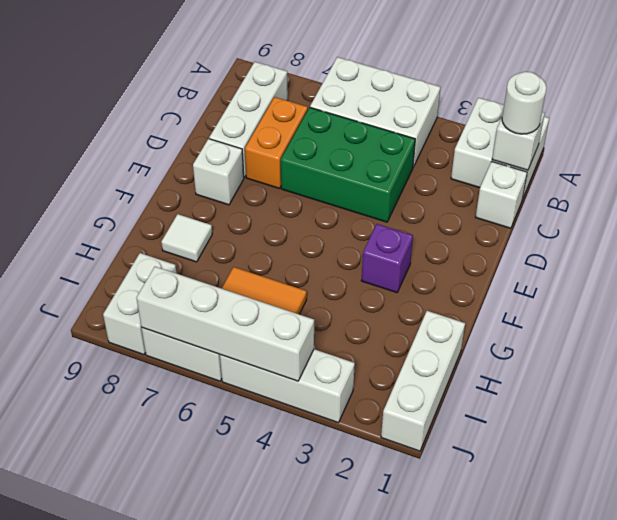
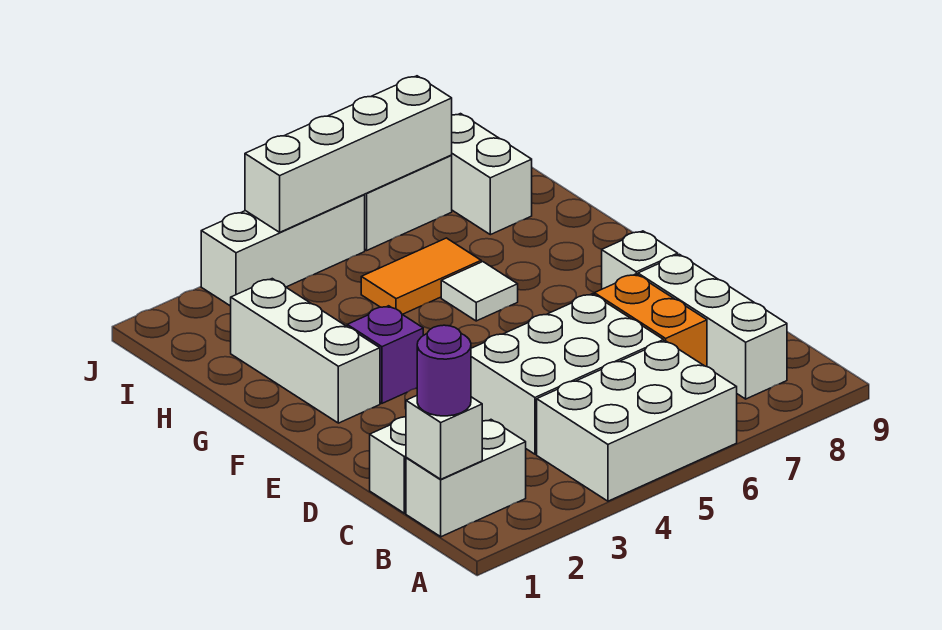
white brick A1:B2 level 1 -> white brick B1:B2 level 1
white round brick B1 level 3 -> purple round brick B1 level 3
green brick C4:D6 level 1 -> white brick C4:D6 level 1
white tile G8 level 1 -> white tile G6 level 1
white brick H1:J1 level 1 -> white brick F2:H2 level 1

